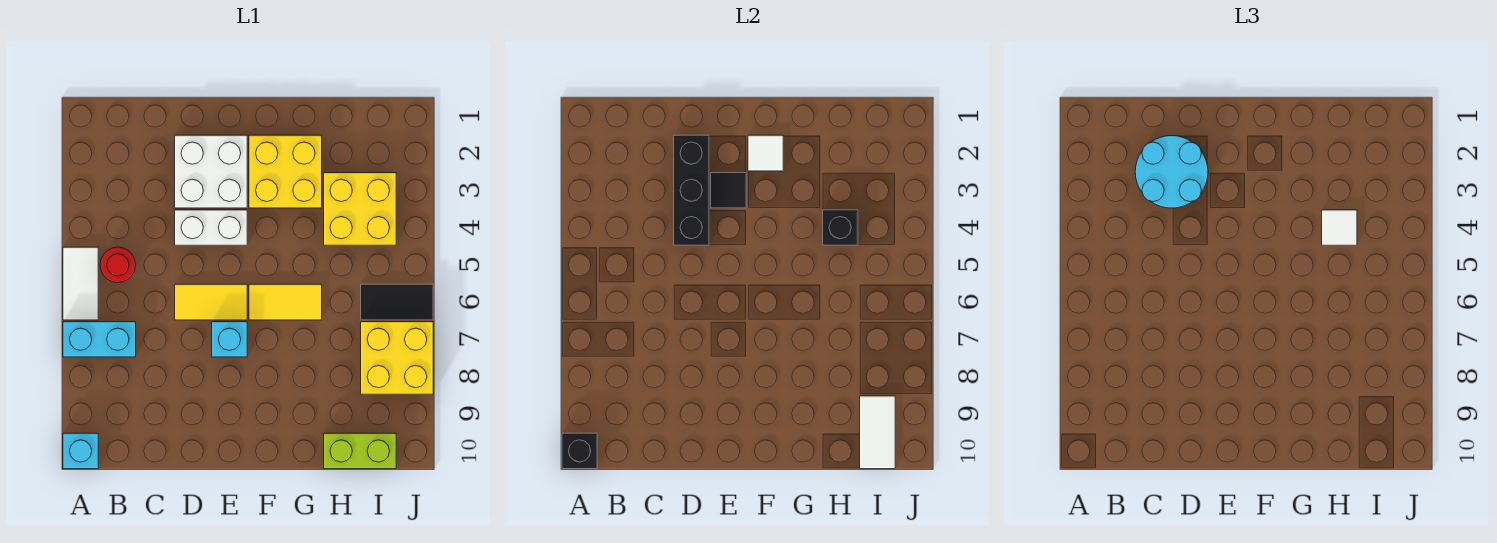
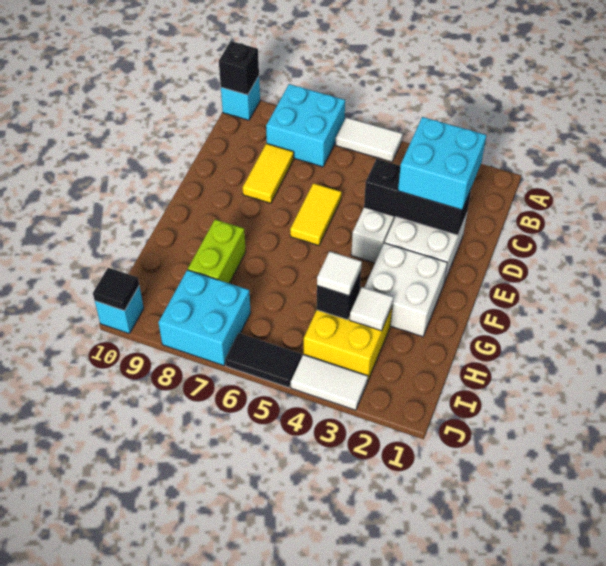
cyan brick A7:B7 level 1 -> cyan brick A7:B8 level 1
red round brick B5 level 1 -> none
cyan round brick C2:D3 level 3 -> cyan brick C2:D3 level 3
black tile E3 level 2 -> black tile J10 level 2
cyan brick E7 level 1 -> cyan brick J10 level 1
yellow brick F2:G3 level 1 -> white brick F2:G3 level 1
white tile F2 level 2 -> white tile H3 level 2
yellow tile F6:G6 level 1 -> yellow tile C8:D8 level 1
lime brick H10:I10 level 1 -> lime brick G8:H8 level 1
black tile I6:J6 level 1 -> black tile J5:J6 level 1
yellow brick I7:J8 level 1 -> cyan brick I7:J8 level 1
white tile I9:I10 level 2 -> white tile J3:J4 level 1

